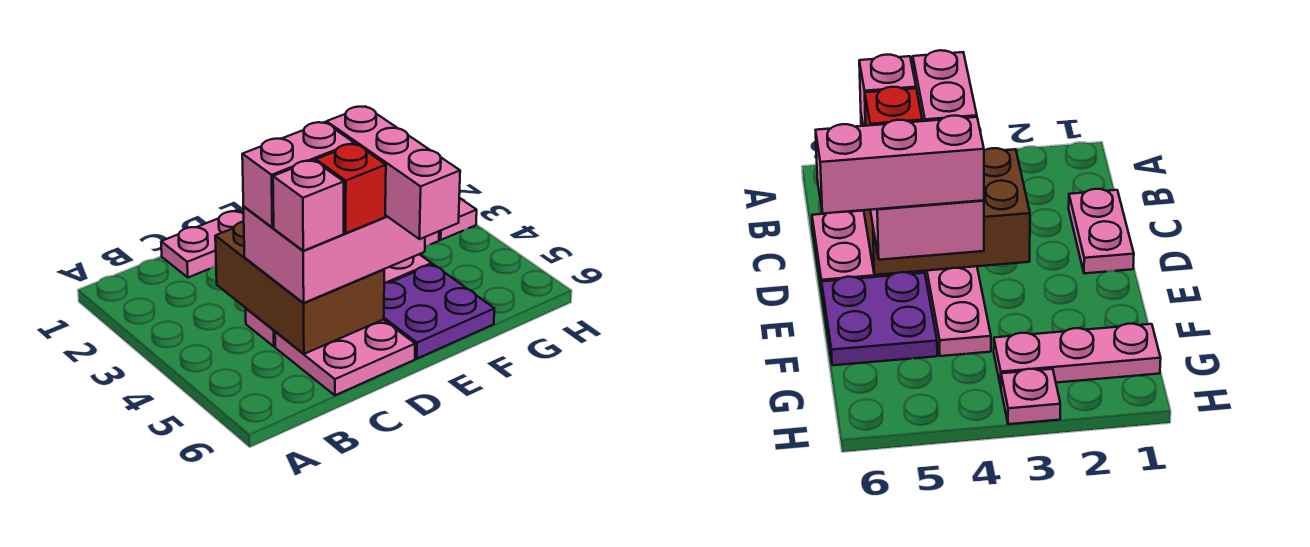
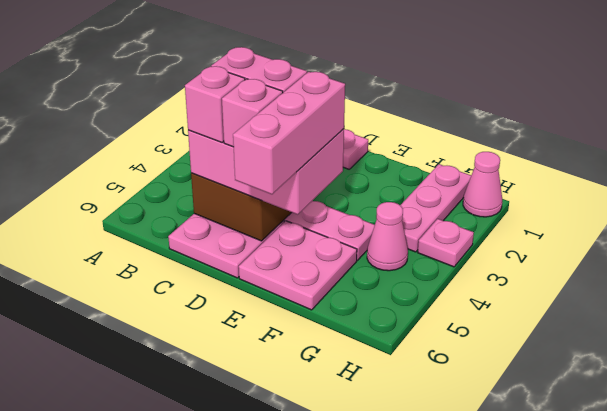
red brick D5 level 4 -> pink brick D5 level 4
purple plate E5:F6 level 1 -> pink plate E5:F6 level 1
none -> pink cone G4 level 1
none -> pink cone H1 level 1

